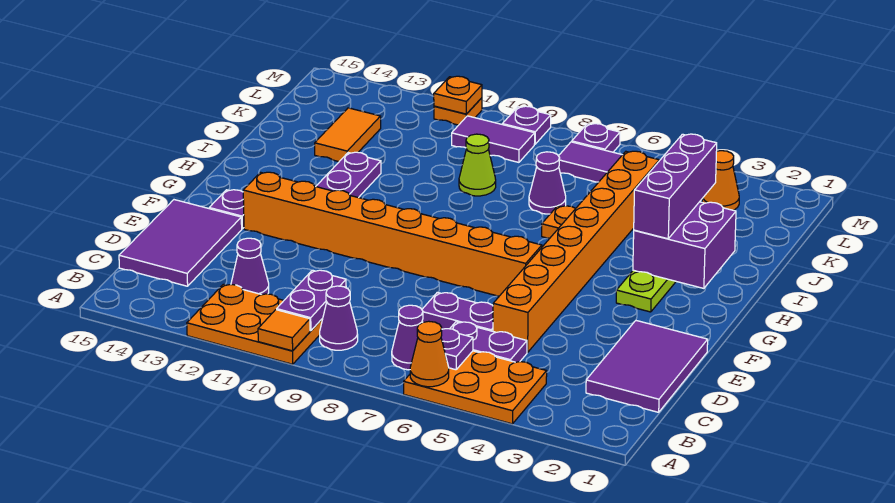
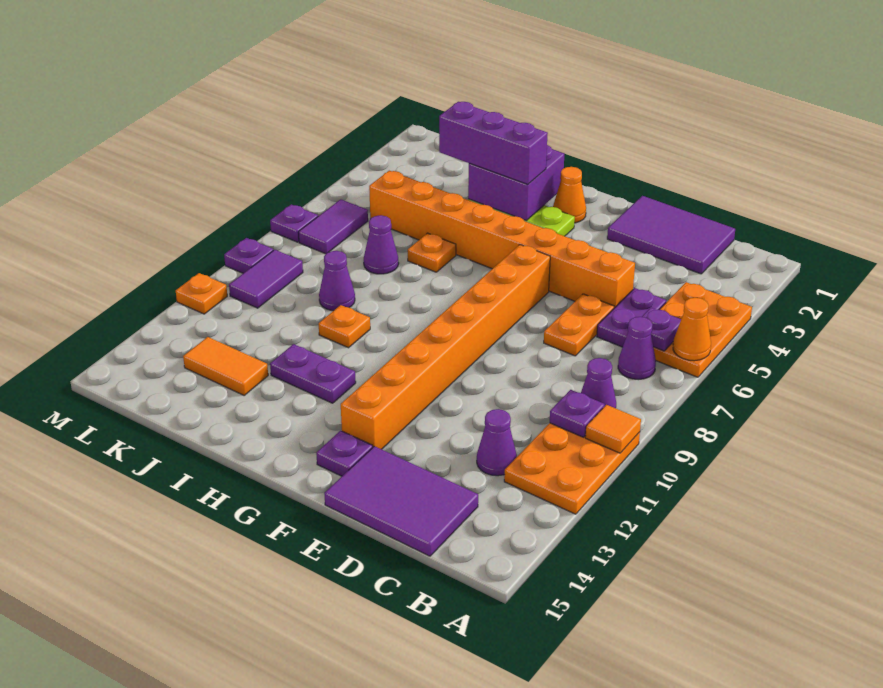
purple plate B10:C10 level 2 -> purple plate B10 level 2
purple plate D6:D7 level 1 -> orange plate D6:D7 level 1
lime cone J9 level 1 -> purple cone J9 level 1
orange cone L3 level 1 -> orange cone G2 level 1
orange plate M11 level 2 -> orange plate I10 level 1

